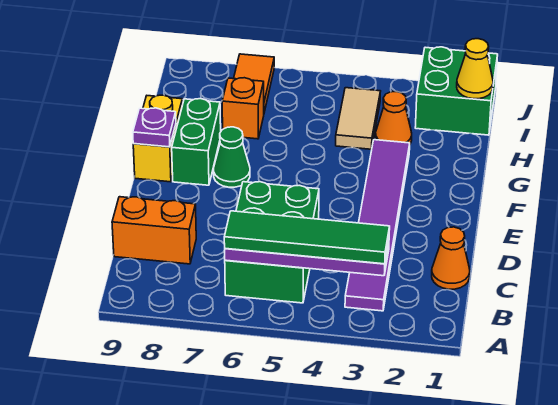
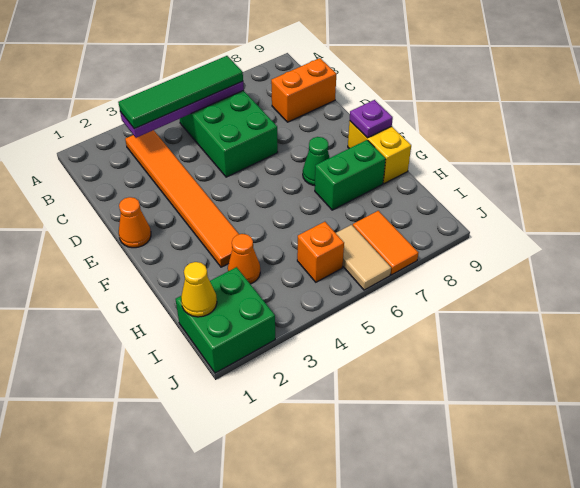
purple tile B3:G3 level 1 -> orange tile B3:G3 level 1
orange cone C1 level 1 -> orange cone E1 level 1
green brick F8:G8 level 1 -> green brick G7:G8 level 1
tan tile H4:I4 level 1 -> tan tile I6:J6 level 1
orange brick H7 level 1 -> orange brick I5 level 1

